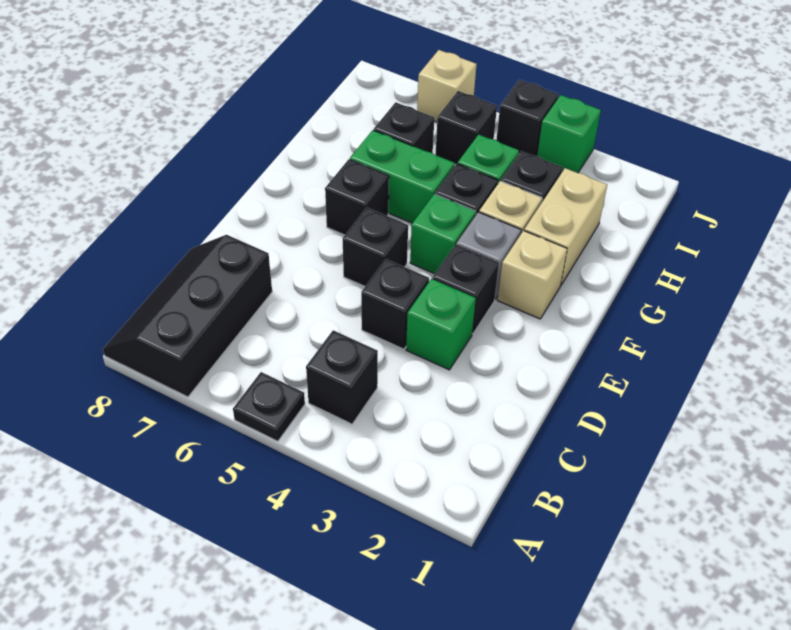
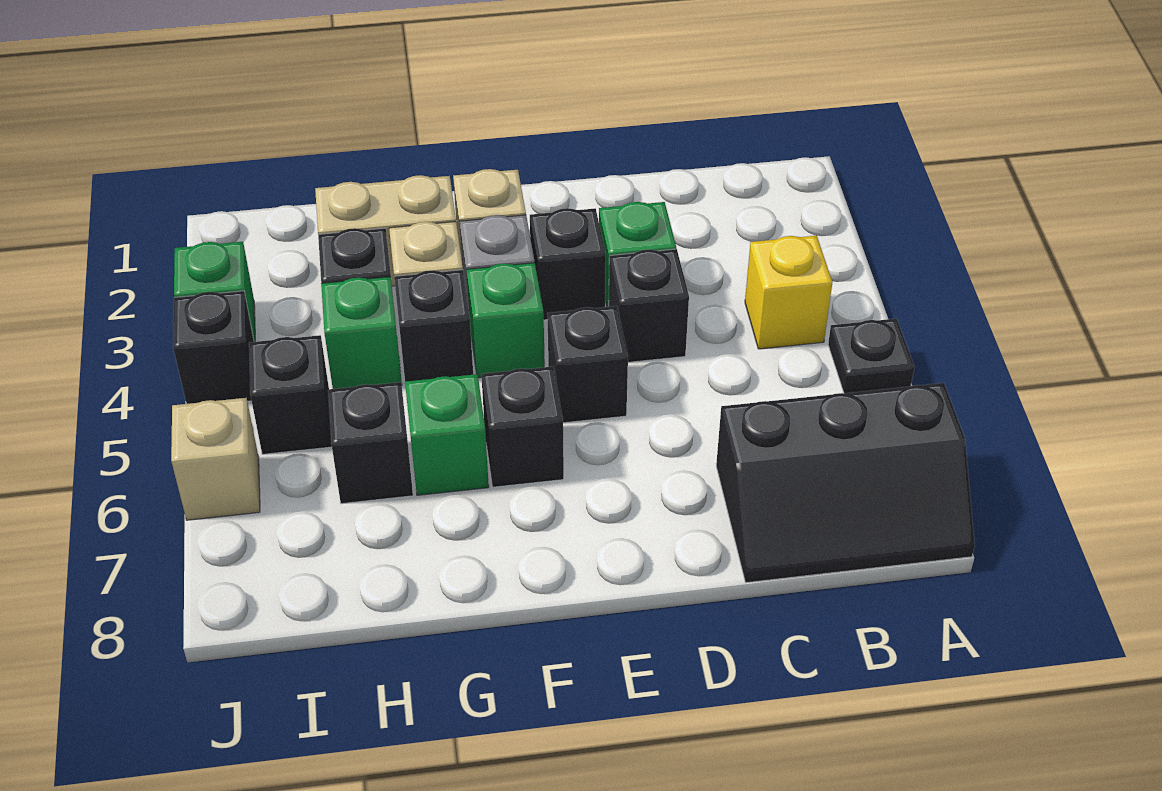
black brick B4 level 1 -> yellow brick B4 level 1
green brick G5:G6 level 1 -> green brick G6 level 1

